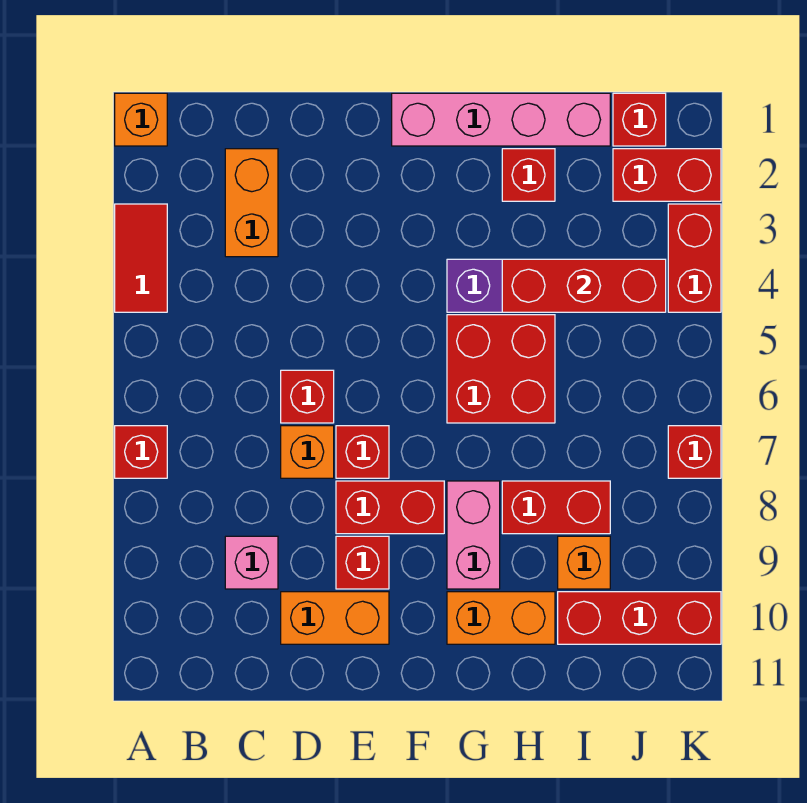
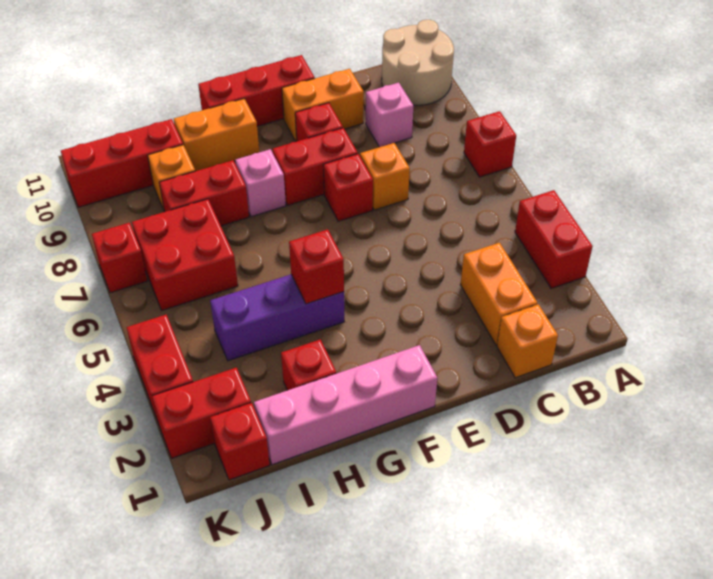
orange brick A1 level 1 -> orange brick C1 level 1
red tile A3:A4 level 1 -> red brick A3:A4 level 1
none -> tan round brick A10:B11 level 1
red brick D6 level 1 -> red brick G4 level 2
red brick G5:H6 level 1 -> red brick I6:J7 level 1
pink brick G8:G9 level 1 -> pink brick G8 level 1
red brick H4:J4 level 2 -> red brick E11:G11 level 1

